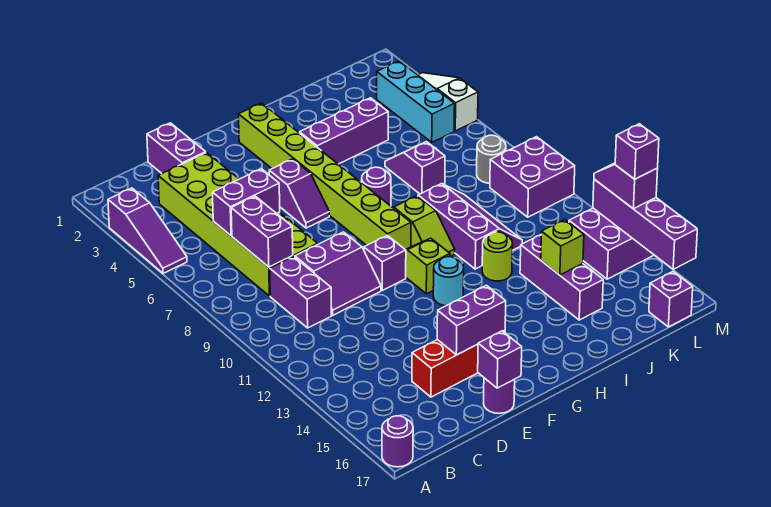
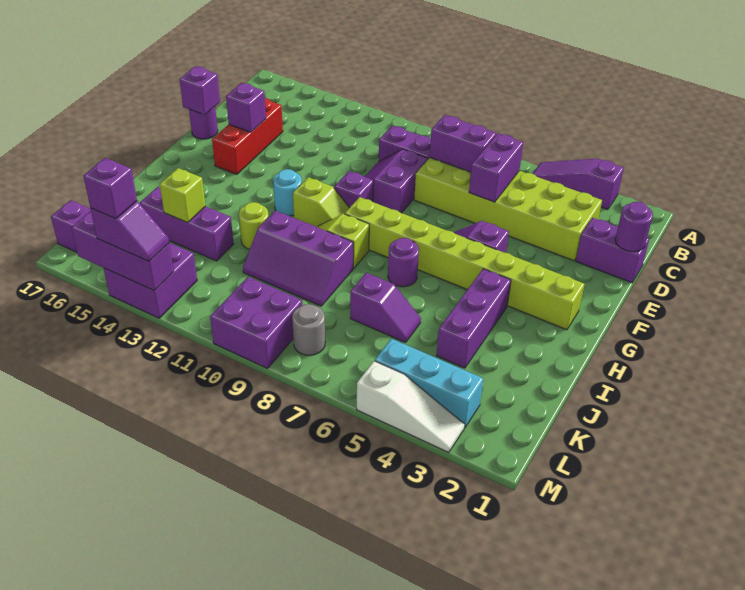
purple round brick A17 level 1 -> purple round brick D1 level 2
purple brick E15:F15 level 2 -> purple brick E15 level 2
purple brick M13:M16 level 2 -> purple brick M13:M15 level 2

